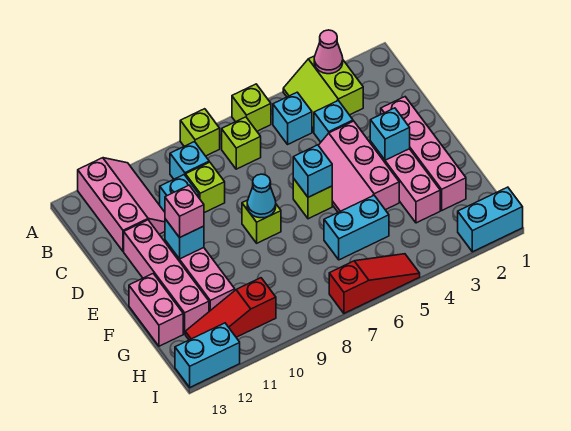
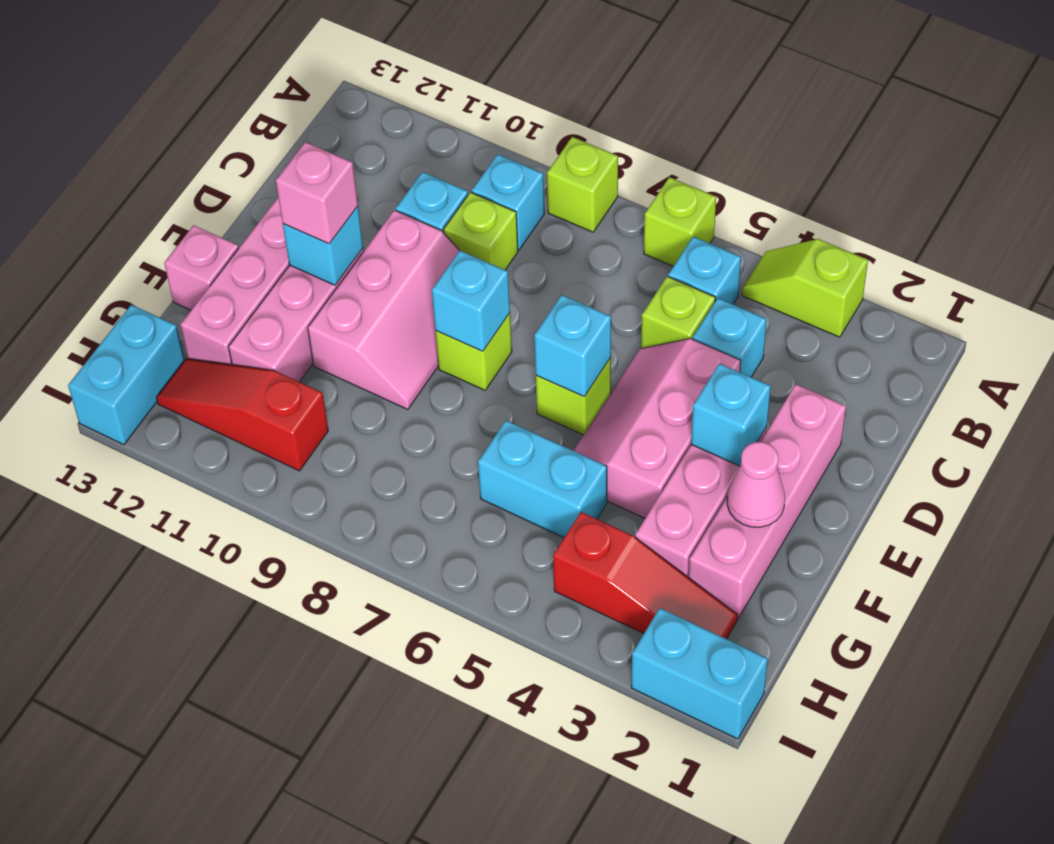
lime slope A3:B4 level 1 top 3 -> lime slope A3:A4 level 1 top 3
pink cone A3 level 2 -> pink cone F2 level 2
pink slope A11:C12 level 1 top 12 -> pink slope D9:F10 level 1 top 10
lime brick B7 level 1 -> lime brick C5 level 1
cyan cone E8 level 2 -> cyan brick E8 level 2
pink brick F13:G13 level 1 -> pink brick F13 level 1
red slope I5:I7 level 1 top 7 -> red slope H2:H4 level 1 top 4
cyan brick I12:I13 level 1 -> cyan brick H13:I13 level 1

